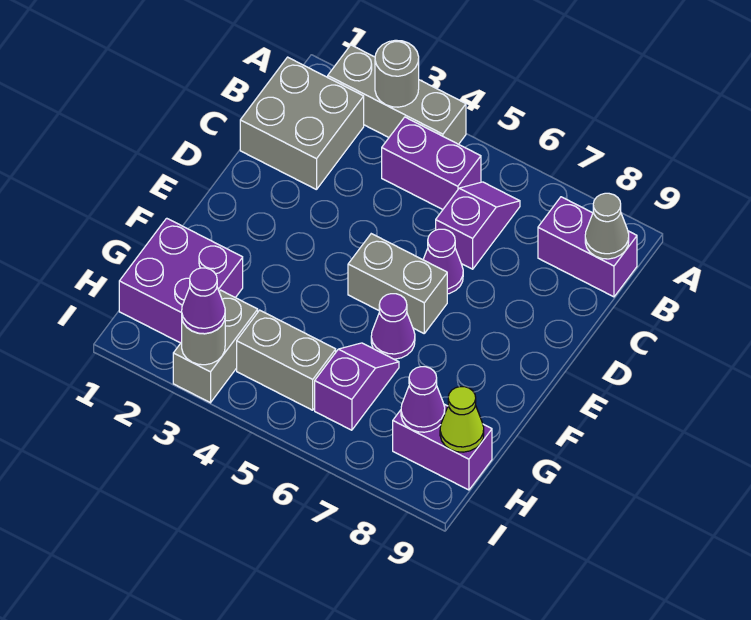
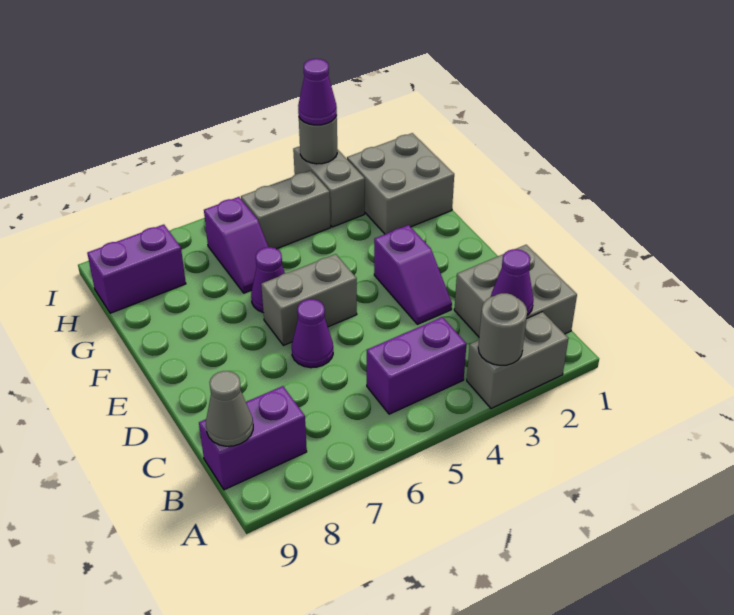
grey brick A2:A4 level 1 -> grey brick A2:A3 level 1
purple slope B6:C6 level 1 top C -> purple slope D3:E3 level 1 top E
purple brick G1:H2 level 1 -> grey brick G1:H2 level 1
purple cone H8 level 2 -> purple cone B2 level 2
lime cone H9 level 2 -> none

